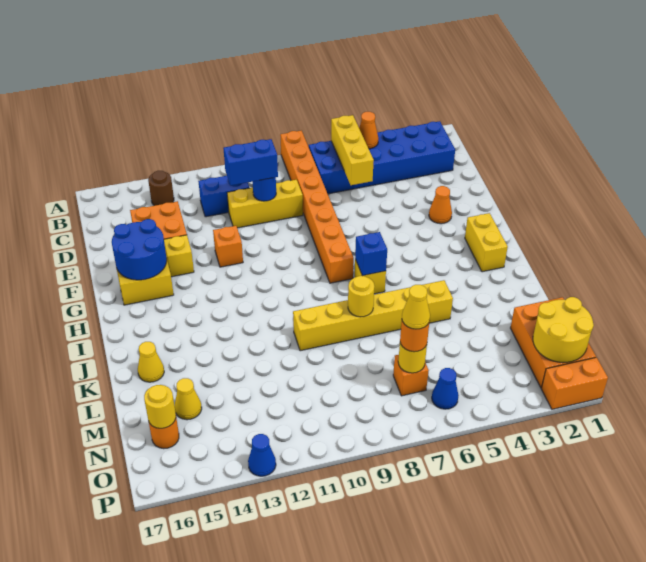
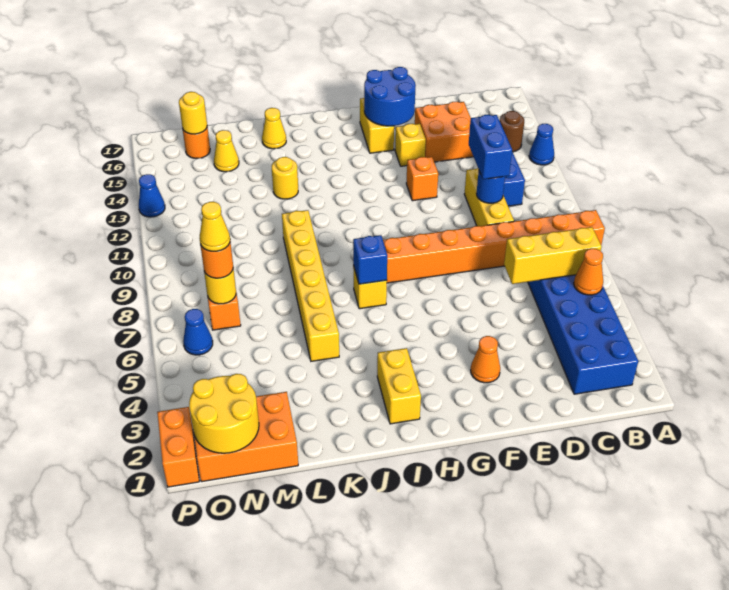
none -> blue cone A13 level 1
yellow brick H2:I2 level 1 -> yellow brick I2:I3 level 1
yellow round brick K8 level 2 -> yellow round brick K13 level 1

